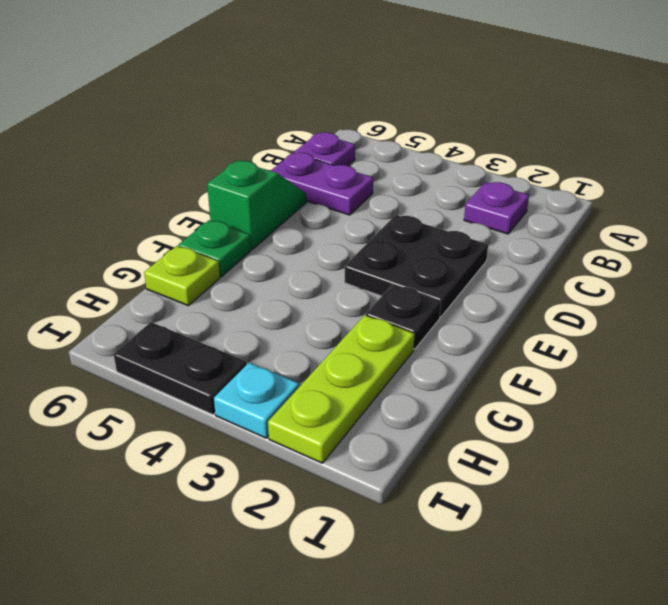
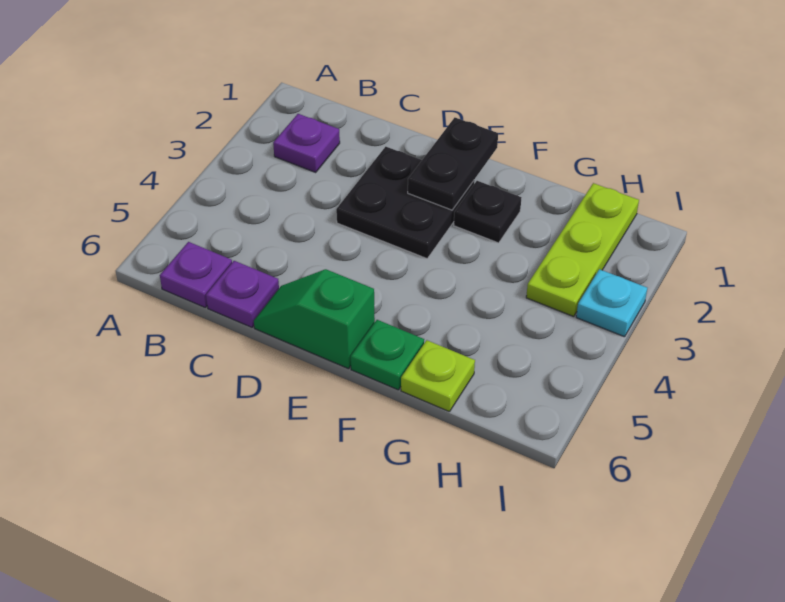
purple plate C5:C6 level 1 -> purple plate C6 level 1
lime plate G2:I2 level 1 -> lime plate H1:H3 level 1
black plate I4:I5 level 1 -> black plate E1:E2 level 2

